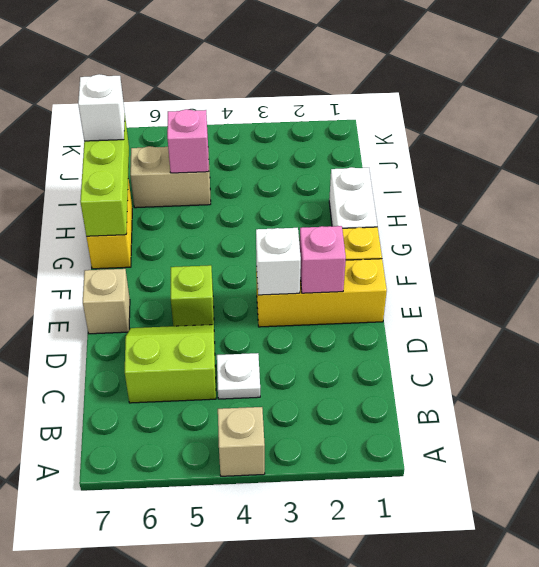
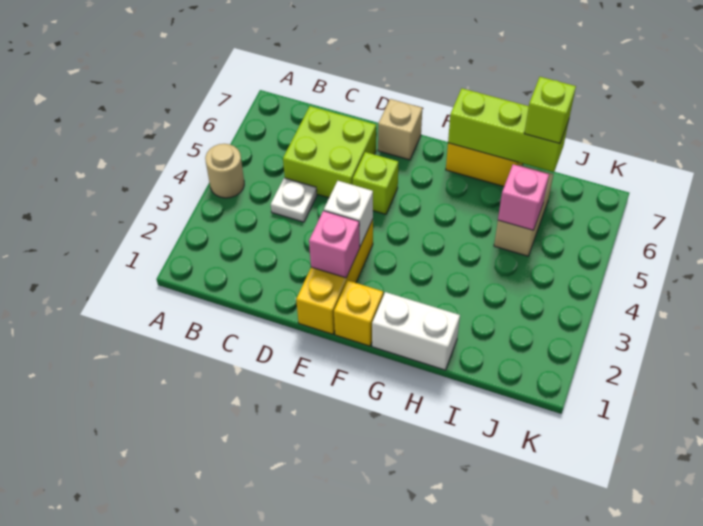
tan brick A4 level 1 -> tan round brick A4 level 1
lime slope C5:D6 level 1 top C -> lime brick C5:D6 level 1
white brick I7 level 3 -> lime brick I7 level 3

